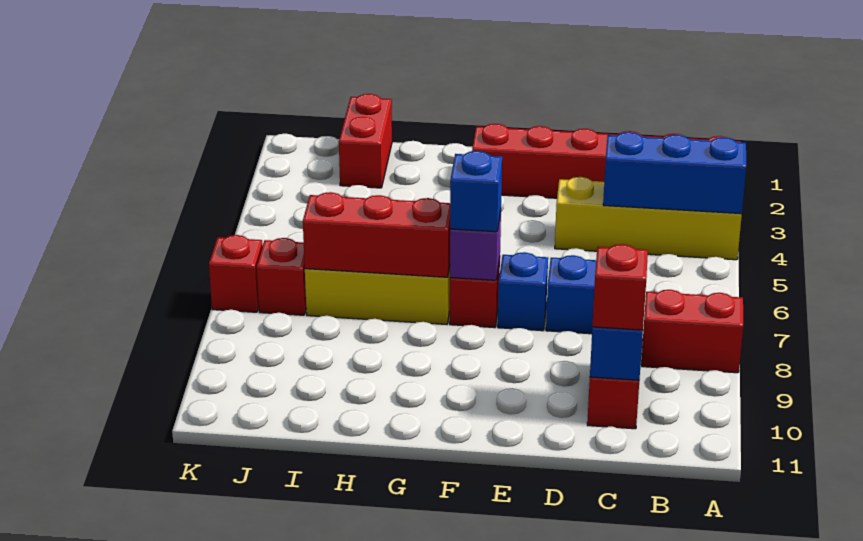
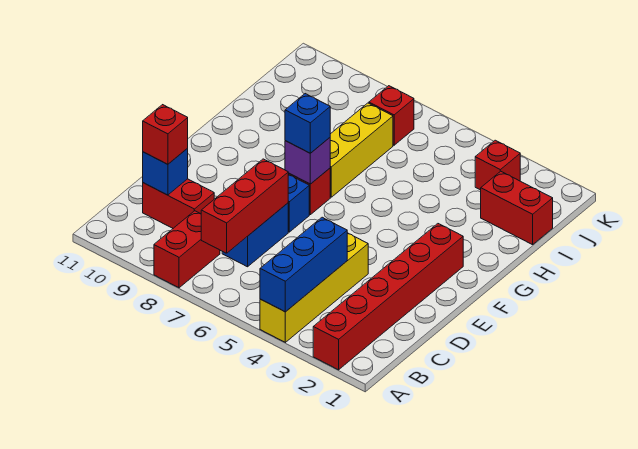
red brick G7:I7 level 2 -> red brick B7:D7 level 2
red brick K7 level 1 -> red brick J3 level 1

